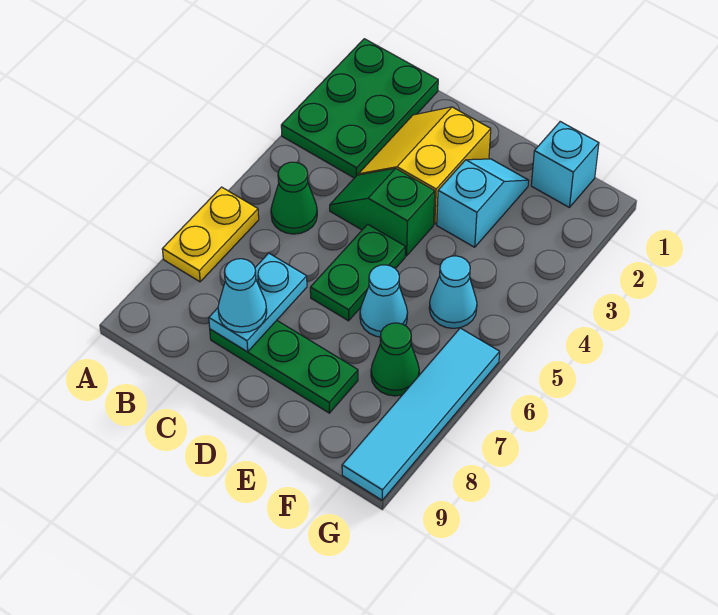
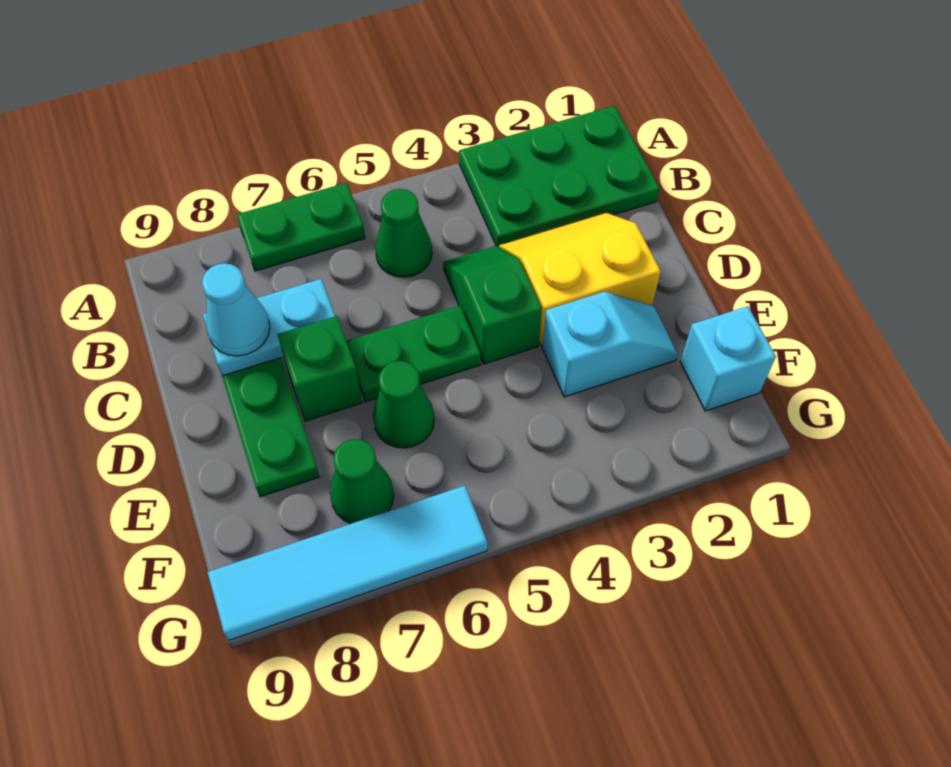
yellow plate A6:A7 level 1 -> green plate A6:A7 level 1
none -> green brick D7 level 1
cyan cone E6 level 1 -> green cone E6 level 1
cyan cone F5 level 1 -> none

